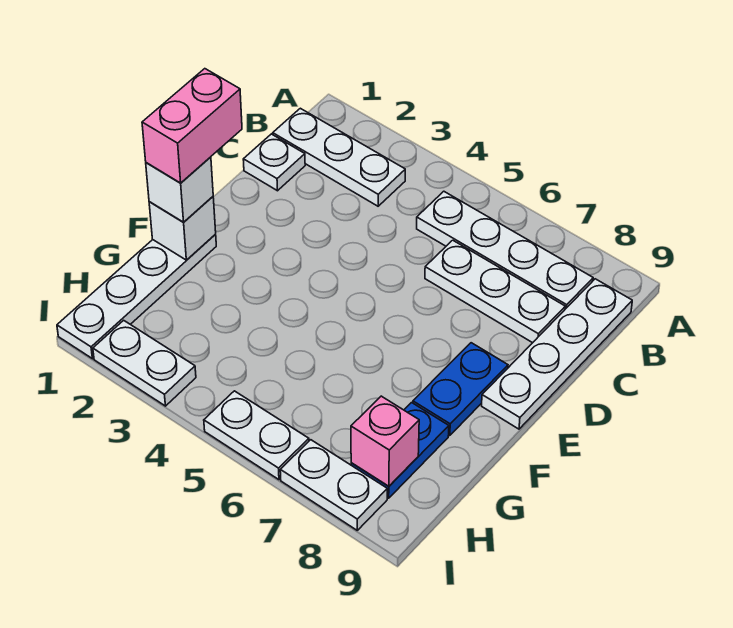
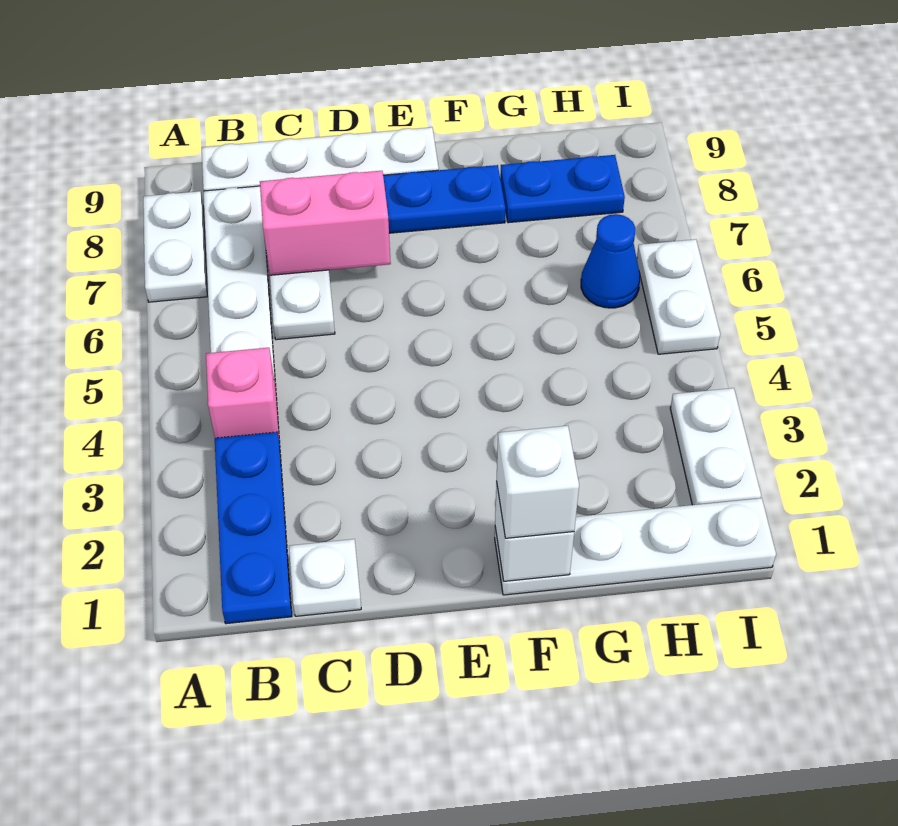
white plate B1:B3 level 1 -> blue plate B1:B3 level 1
pink brick E1:F1 level 4 -> pink brick C7:D7 level 2
none -> blue cone H6 level 1
pink brick H8 level 2 -> pink brick B4 level 1
white plate I7:I8 level 1 -> white plate A7:A8 level 1

